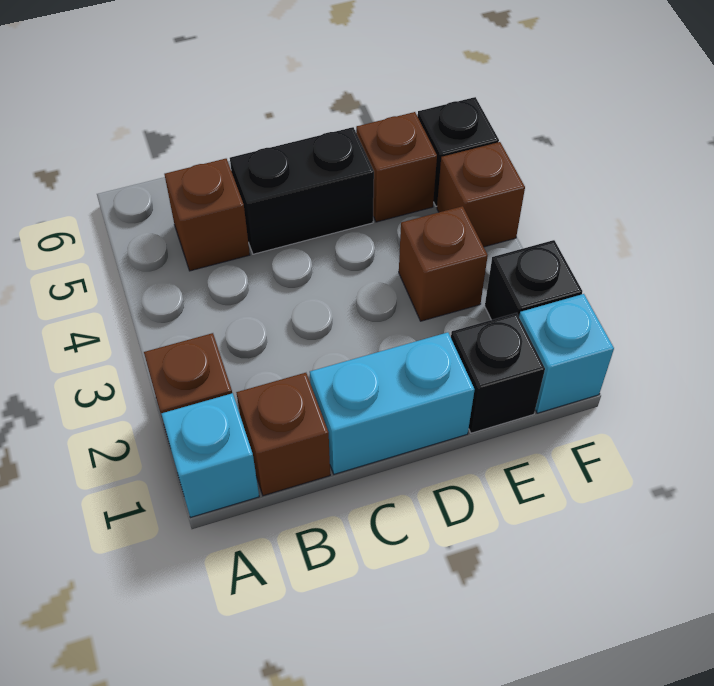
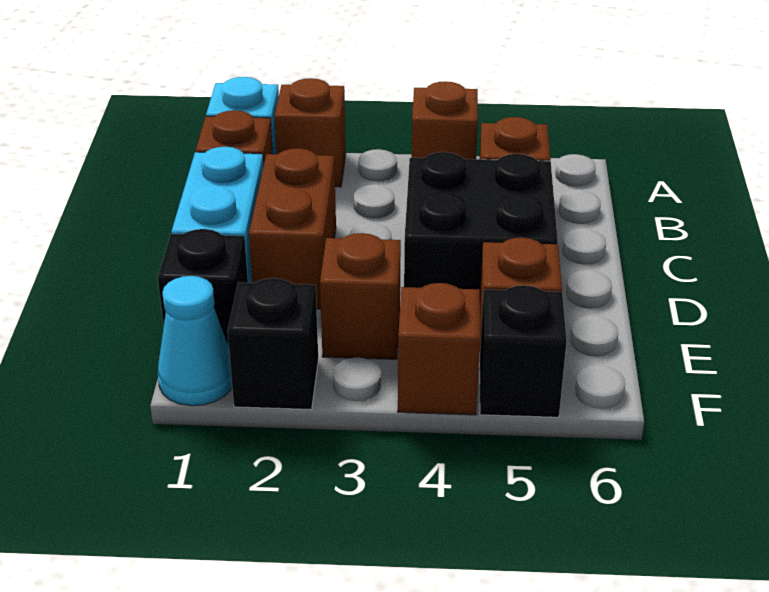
none -> brown brick A4 level 1
none -> brown brick C2:D2 level 1
black brick C5:D5 level 1 -> black brick C4:D5 level 1
cyan brick F1 level 1 -> cyan cone F1 level 1

